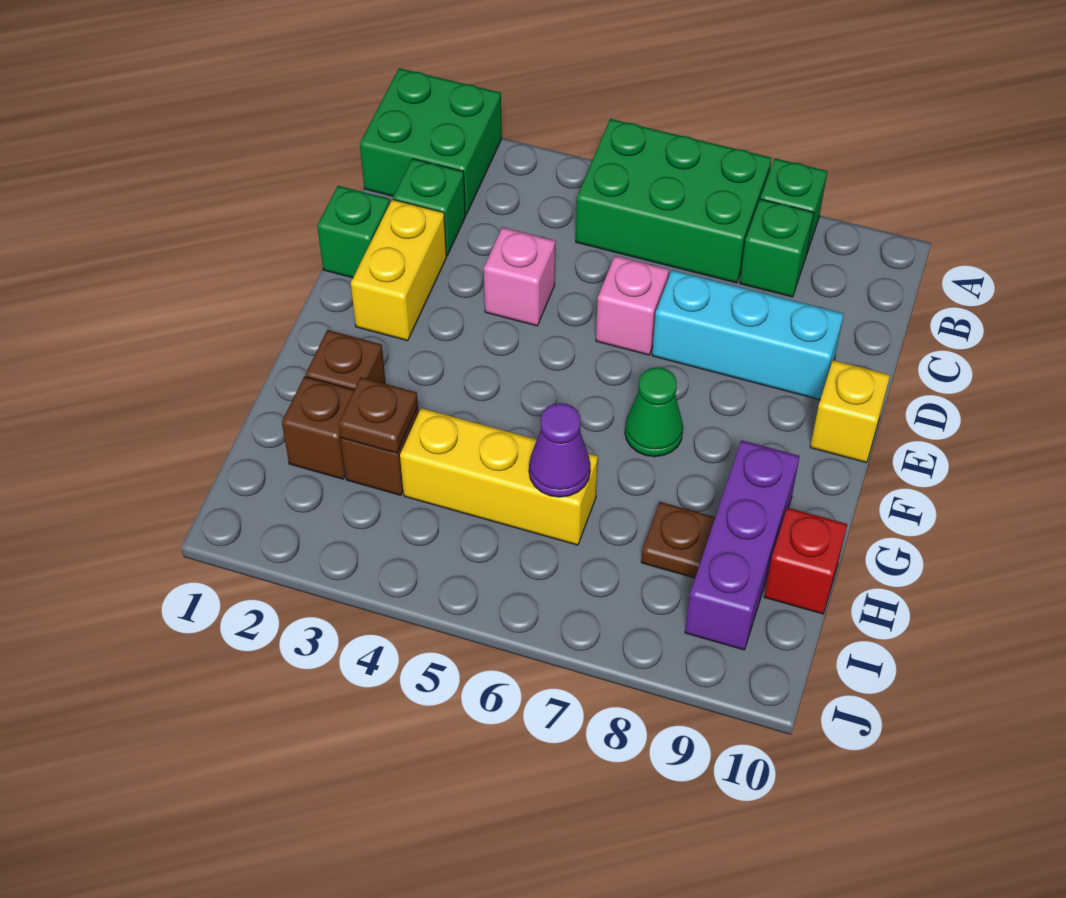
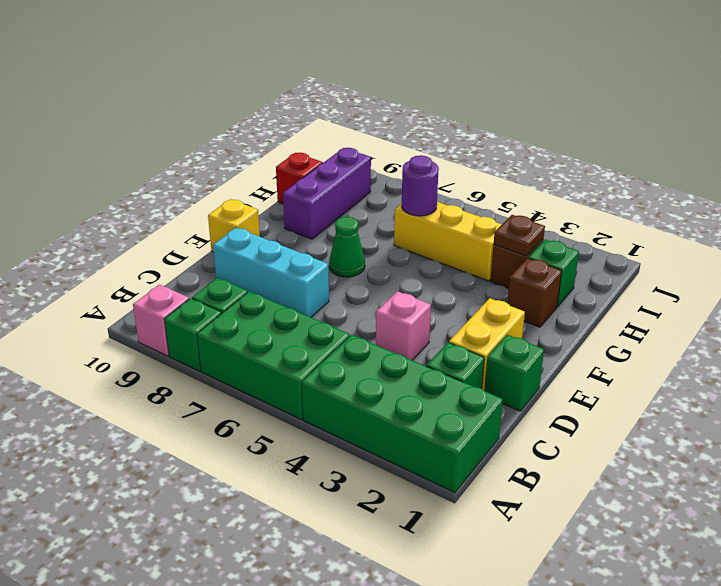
green brick A1:B2 level 1 -> green brick A1:B4 level 1
pink brick D6 level 1 -> pink brick A9 level 1
brown brick H2 level 1 -> green brick H2 level 1
purple cone H6 level 2 -> purple round brick H6 level 2
brown plate H8 level 1 -> none

